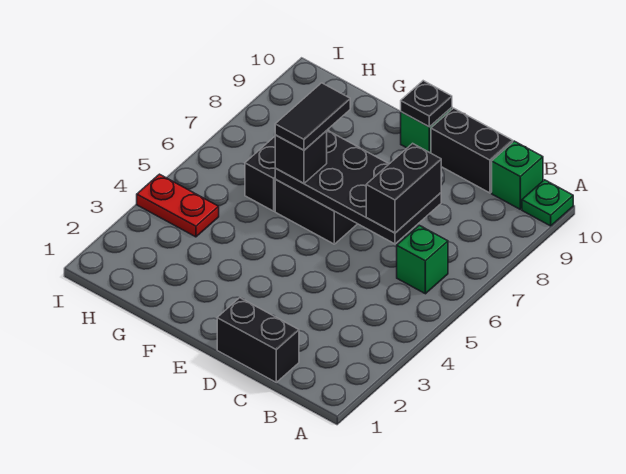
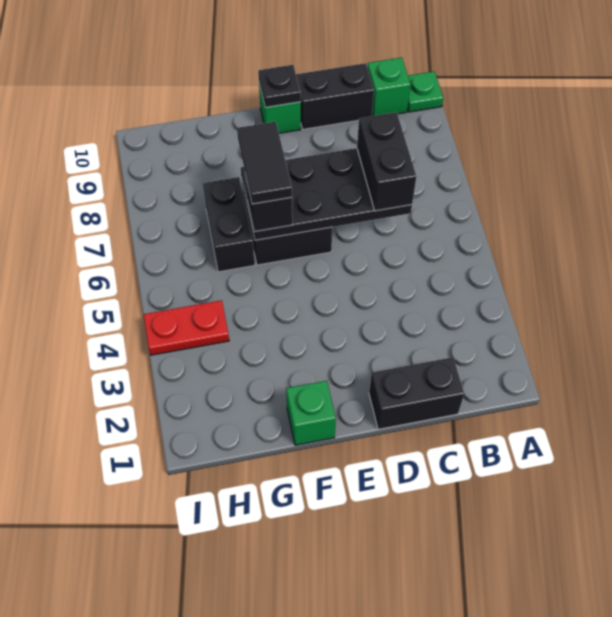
green brick B6 level 1 -> green brick F1 level 1

